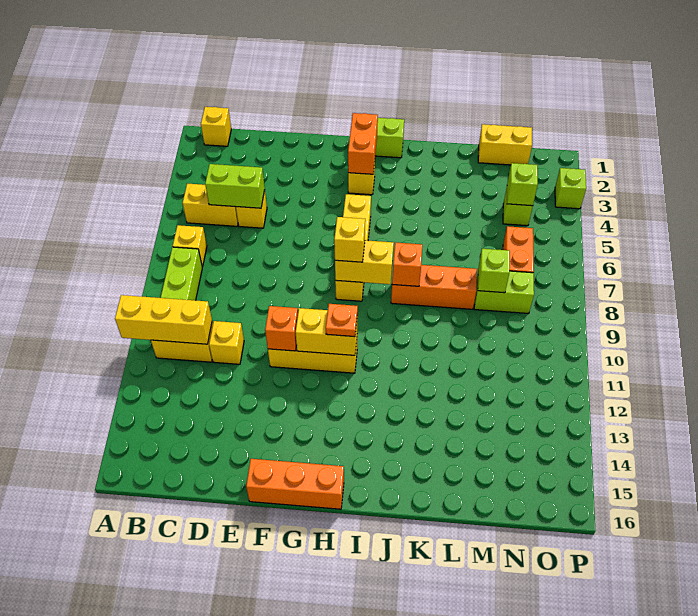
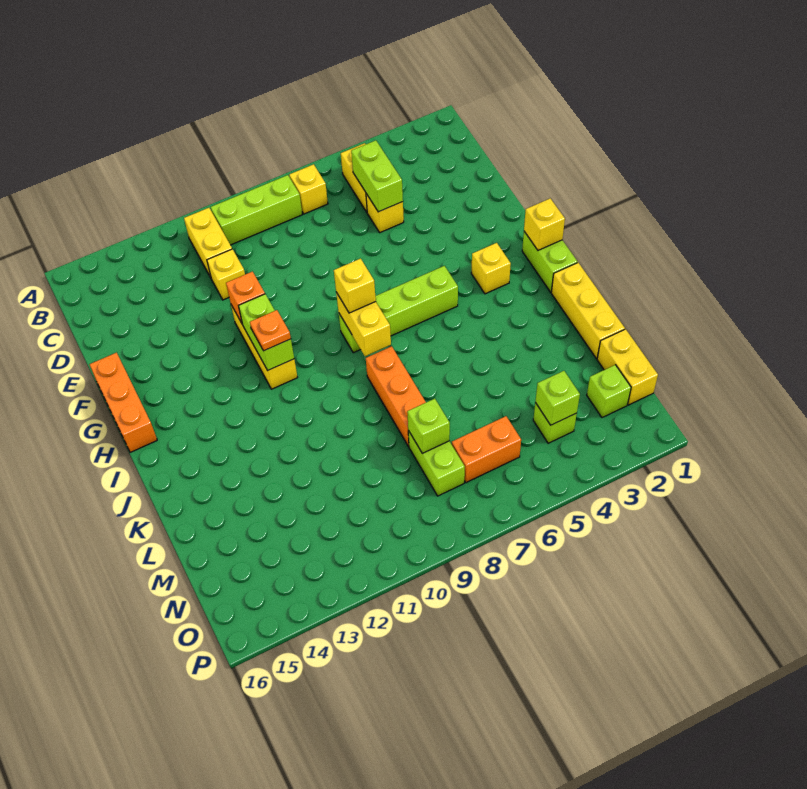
yellow brick A11:C11 level 2 -> yellow brick J1:L1 level 1
yellow brick B1 level 1 -> yellow brick H1 level 2
yellow brick G11:H11 level 2 -> lime brick G11:H11 level 2
orange brick H2:H3 level 2 -> none
yellow brick H5:H8 level 1 -> lime brick H5:H8 level 1
orange brick J8 level 2 -> none
lime brick P3 level 1 -> lime brick N2 level 1

